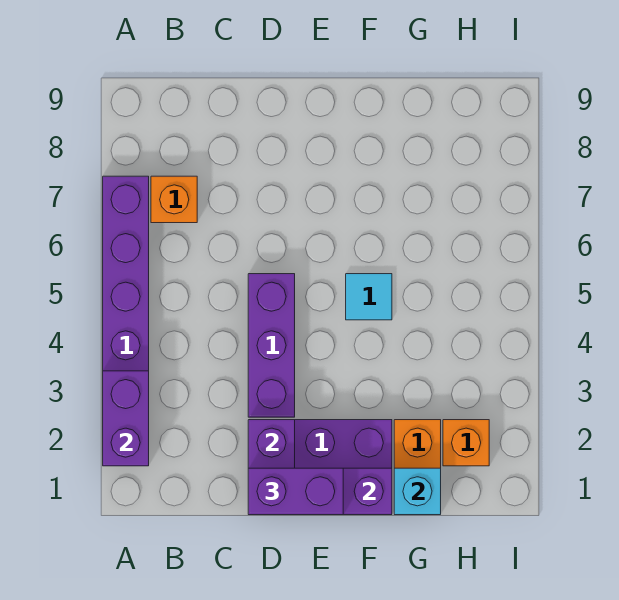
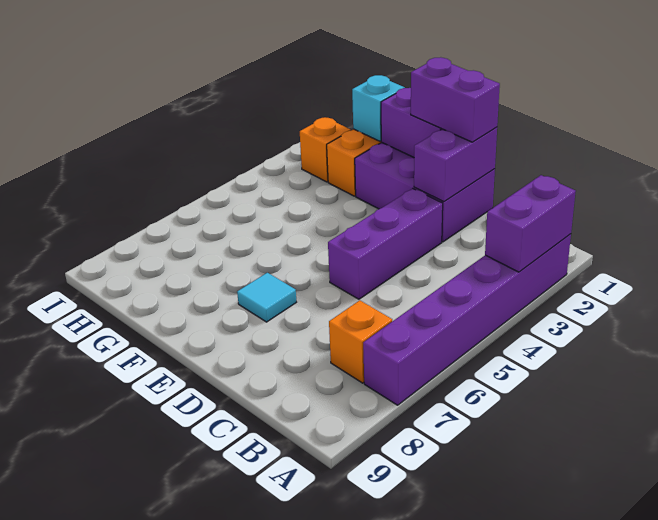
cyan tile F5 level 1 -> cyan tile E7 level 1

